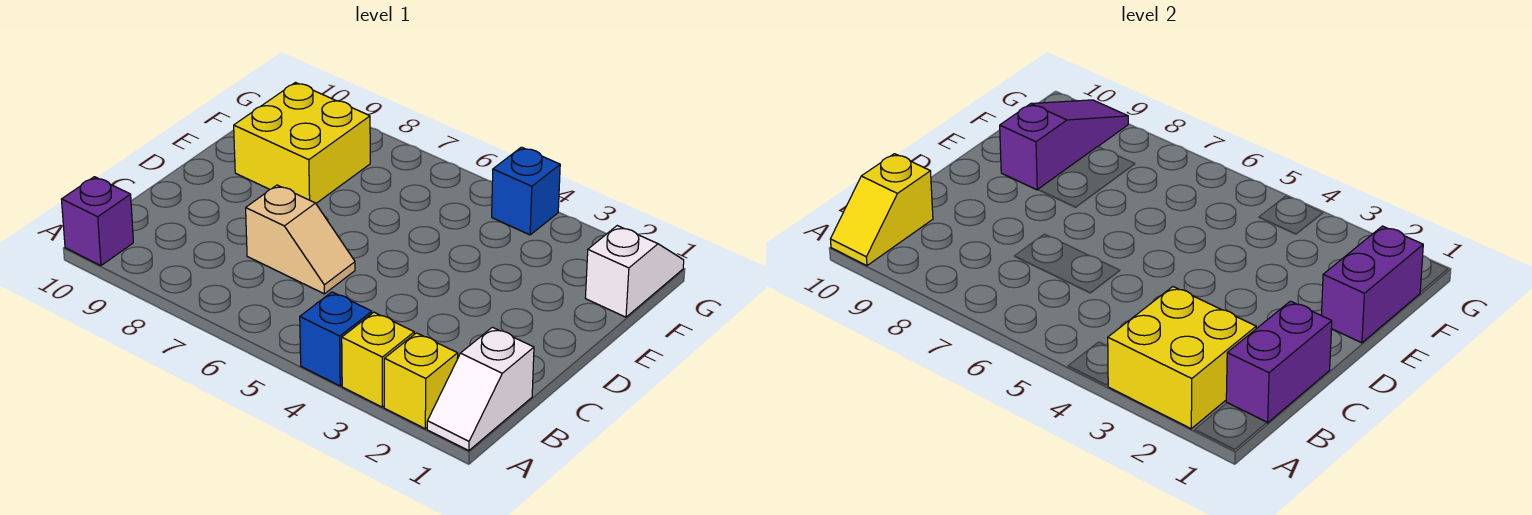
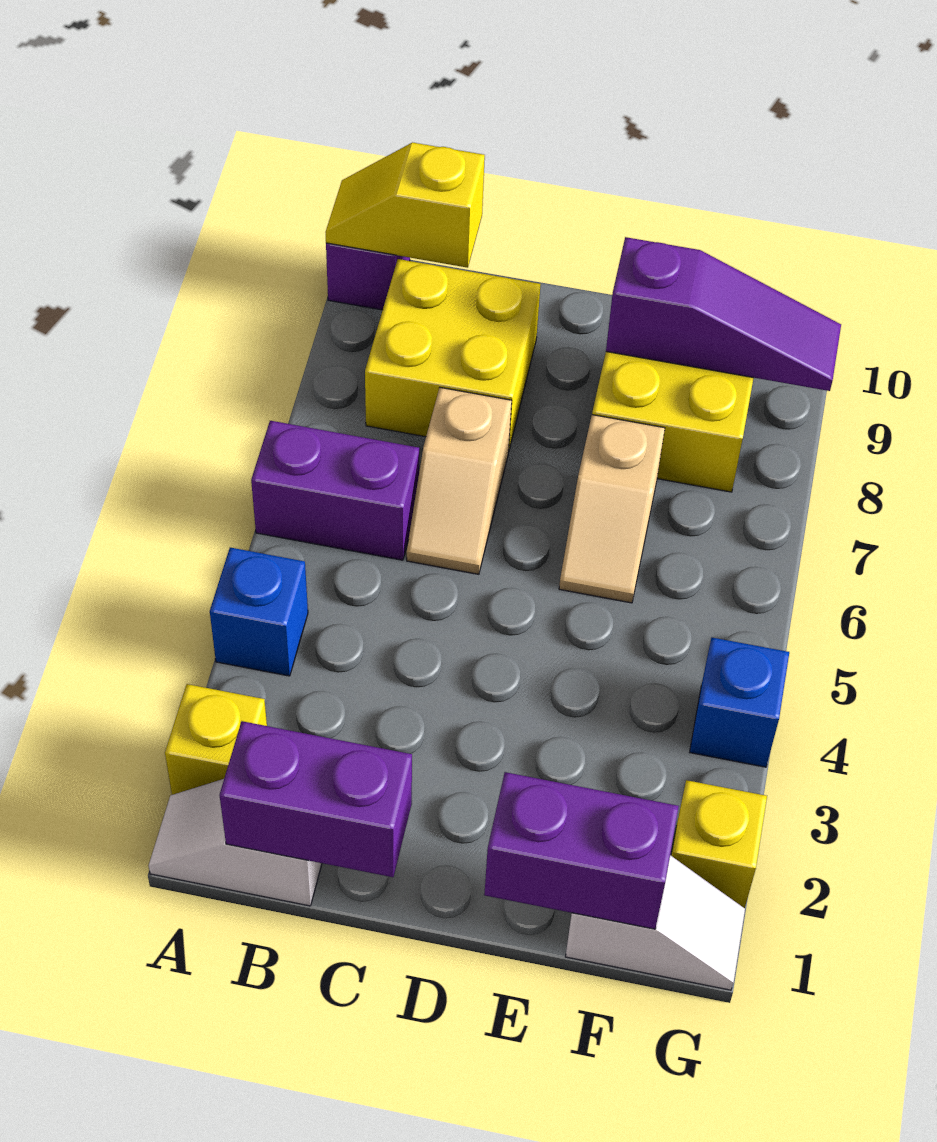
yellow brick A2:B3 level 2 -> yellow brick B8:C9 level 1
yellow brick A3 level 1 -> yellow brick G2 level 1
none -> purple brick A6:B6 level 1
none -> tan slope E6:E7 level 1 top 7

